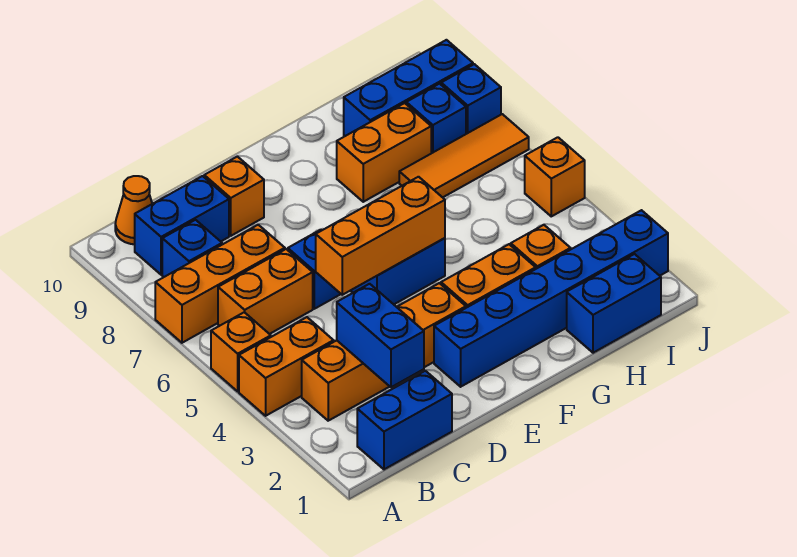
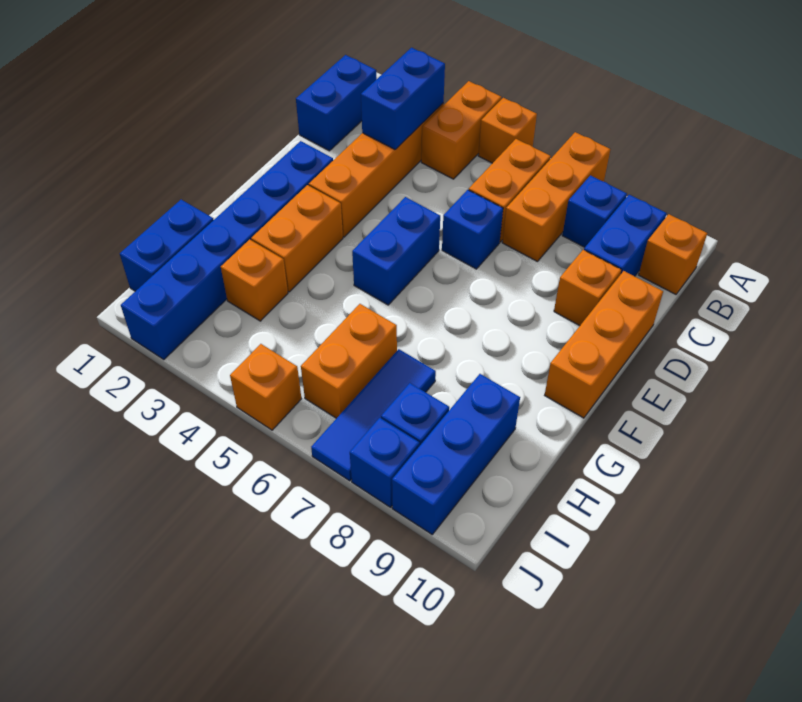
orange cone B10 level 1 -> orange brick B10 level 1
blue brick C2:C3 level 2 -> blue brick B3:C3 level 2
orange brick D5:F5 level 2 -> orange brick D10:F10 level 1
orange brick G8:H8 level 1 -> orange brick H6:I6 level 1
orange tile H7:J7 level 1 -> blue tile H7:J7 level 1

